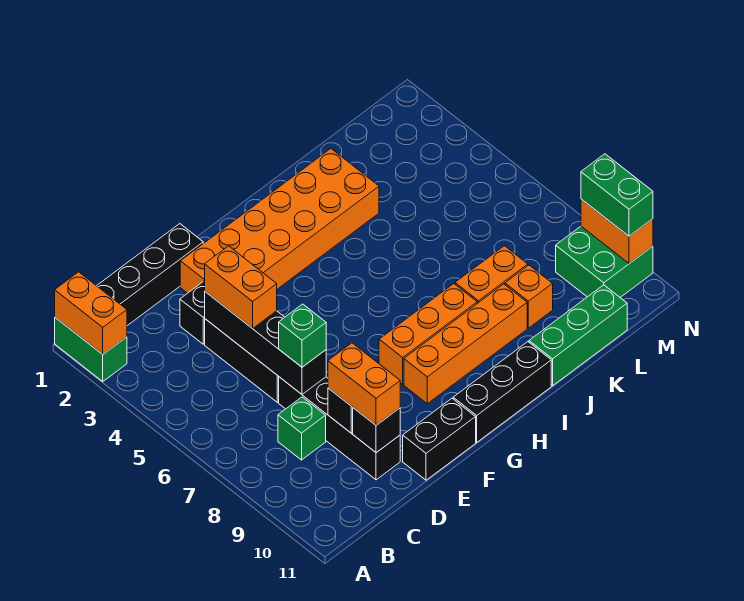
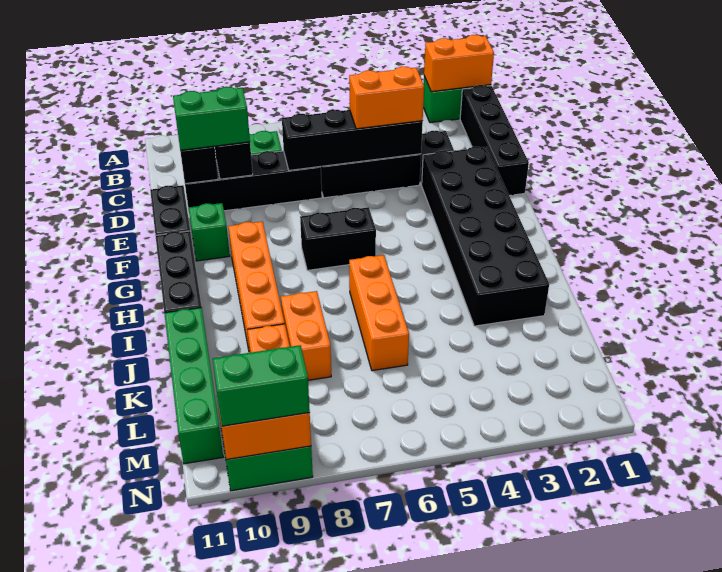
green brick D7 level 3 -> green brick F10 level 1
orange brick D9:D10 level 3 -> green brick D9:D10 level 3
orange brick E2:J3 level 1 -> black brick E2:J3 level 1
none -> black brick G6:G7 level 1
orange brick G8:I8 level 1 -> orange brick I6:K6 level 1
green brick J11:L11 level 1 -> green brick J11:M11 level 1

